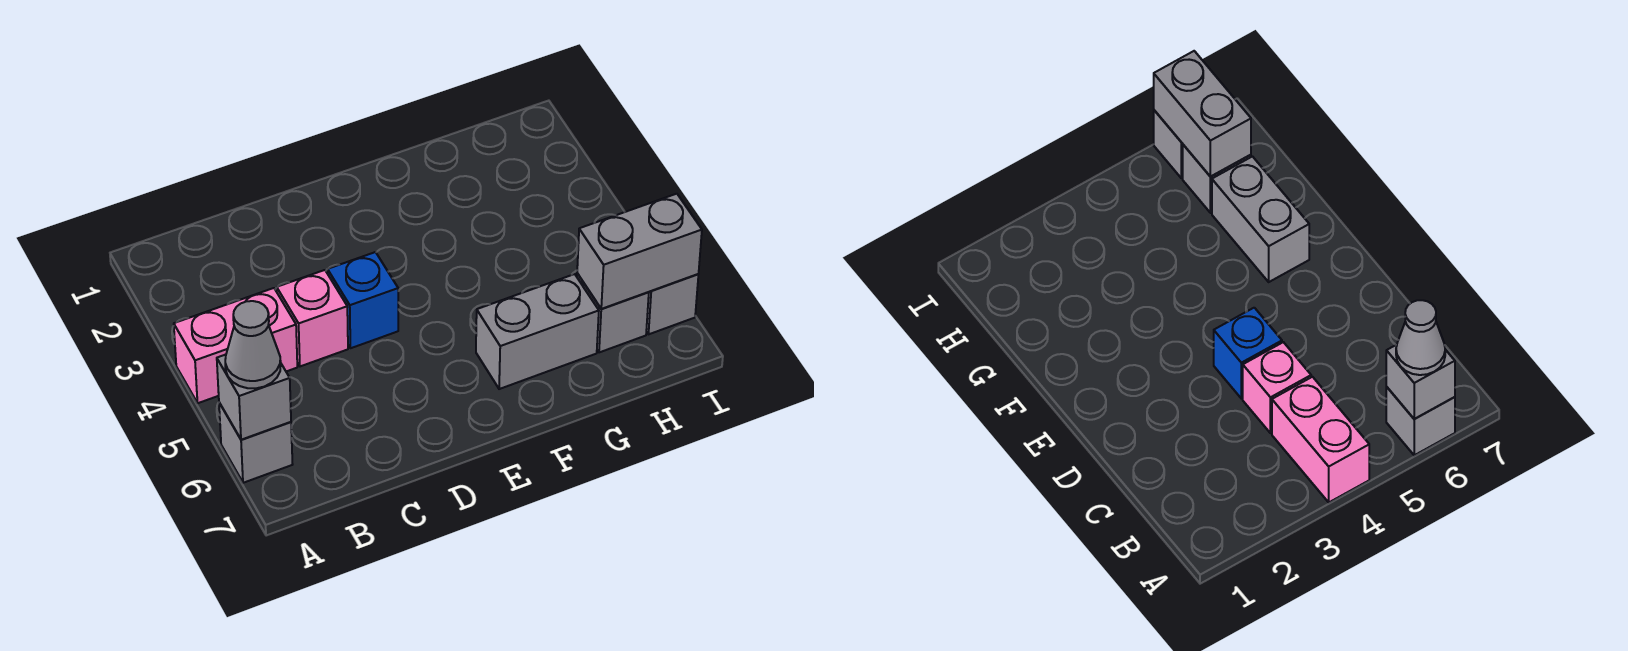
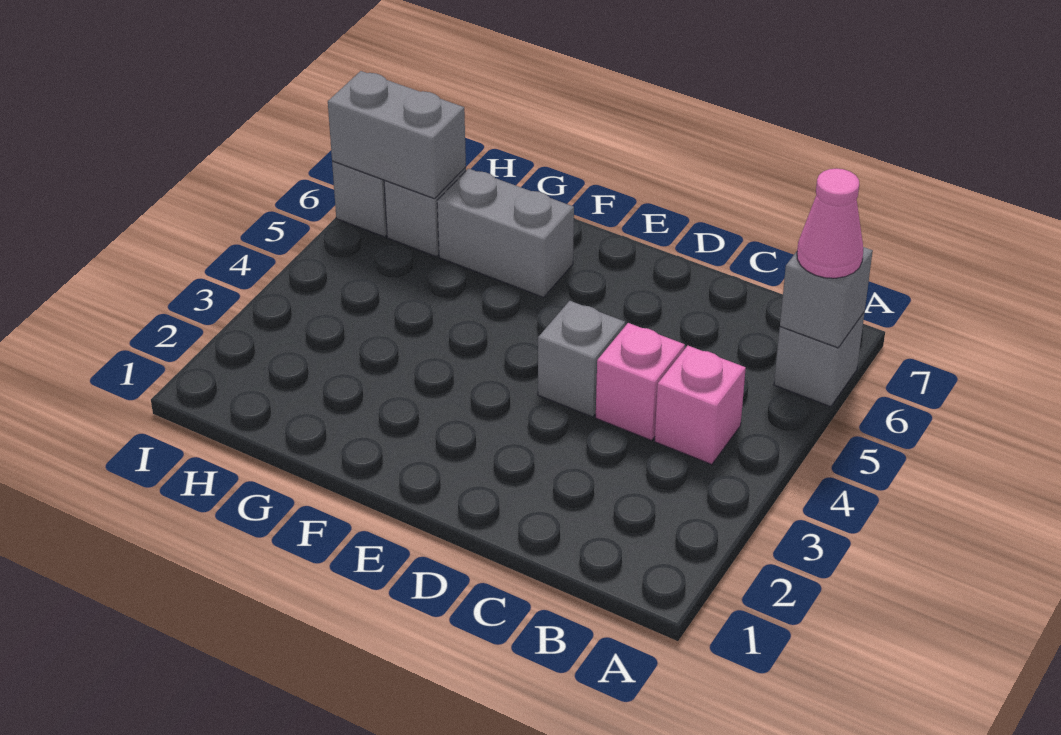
pink brick A4:B4 level 1 -> pink brick B4 level 1
grey cone A6 level 3 -> pink cone A6 level 3
blue brick D4 level 1 -> grey brick D4 level 1

